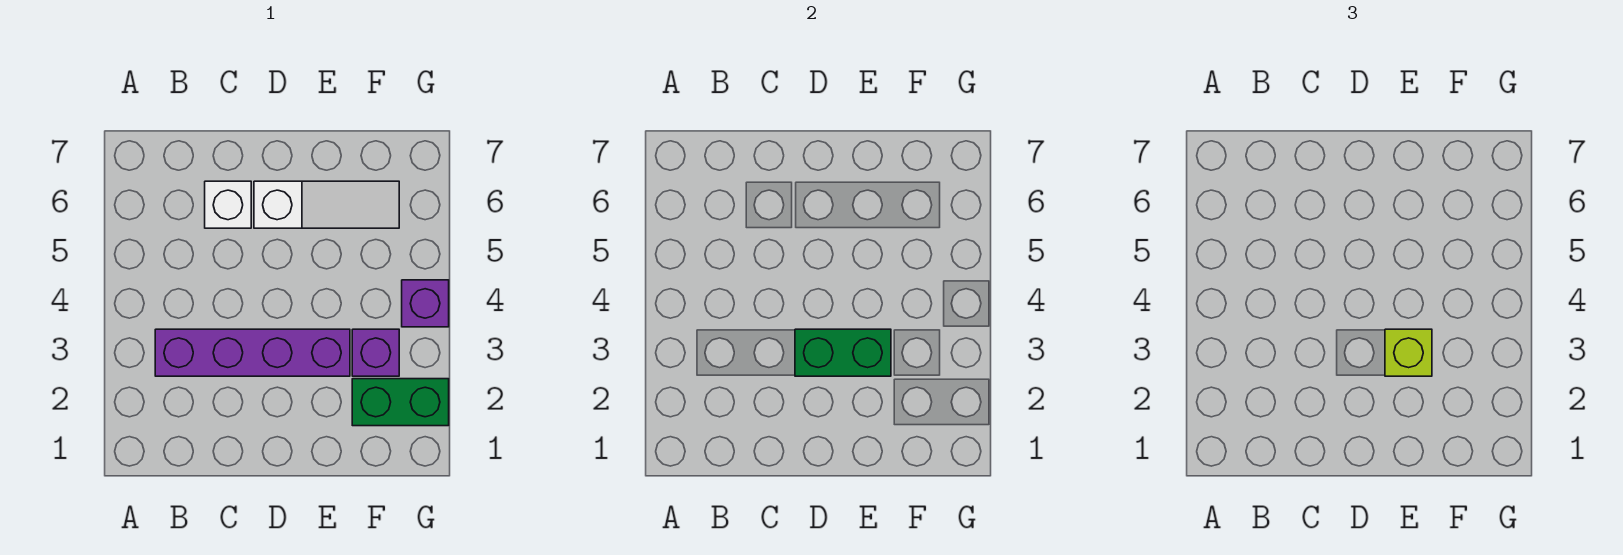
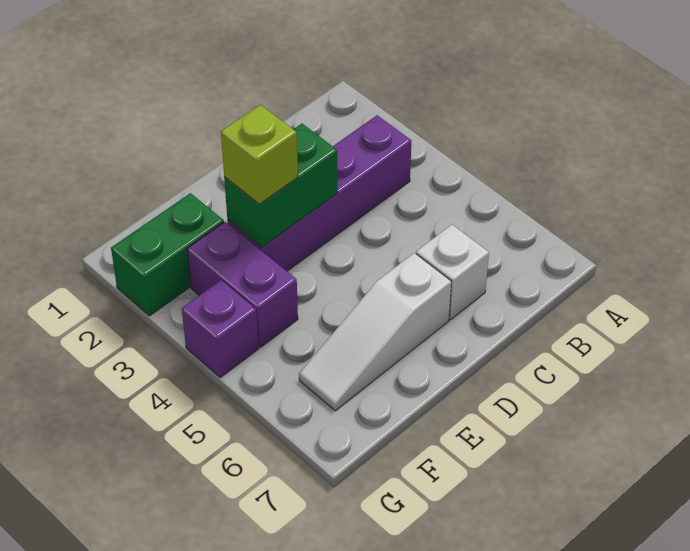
purple brick F3 level 1 -> purple brick F3:F4 level 1

